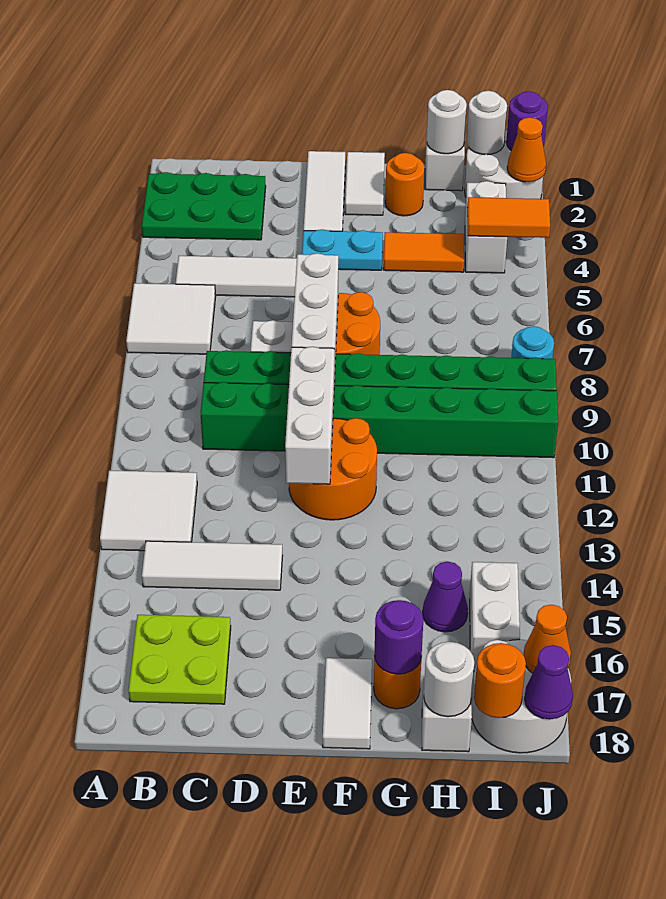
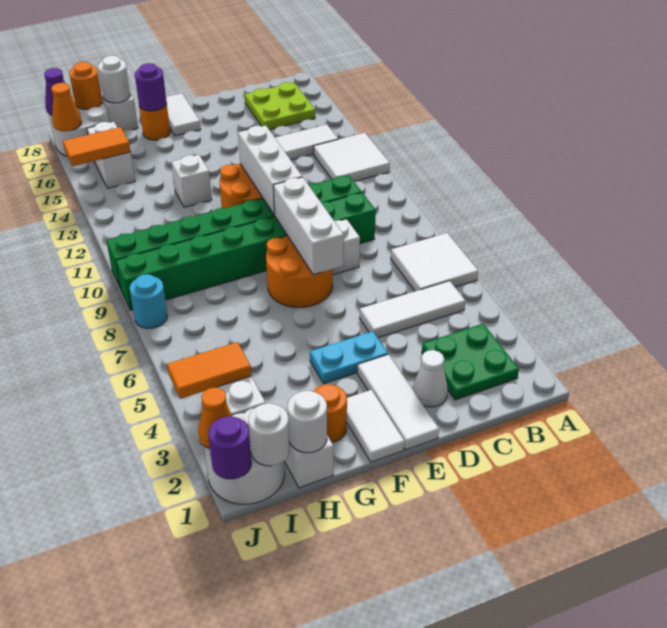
green plate A2:C3 level 1 -> green plate B2:C3 level 1
none -> white cone D2 level 1
orange tile G4:H4 level 1 -> orange tile I15:J15 level 2
none -> white brick G13 level 1
purple cone H15 level 1 -> none

